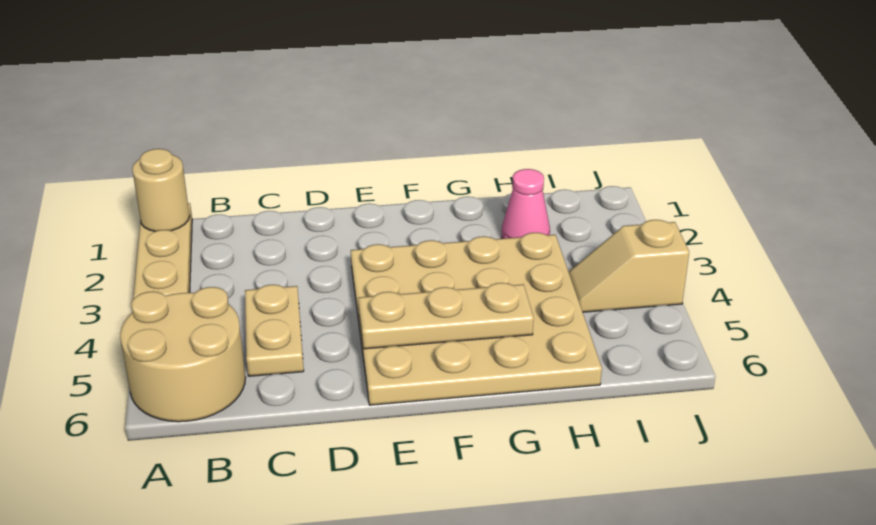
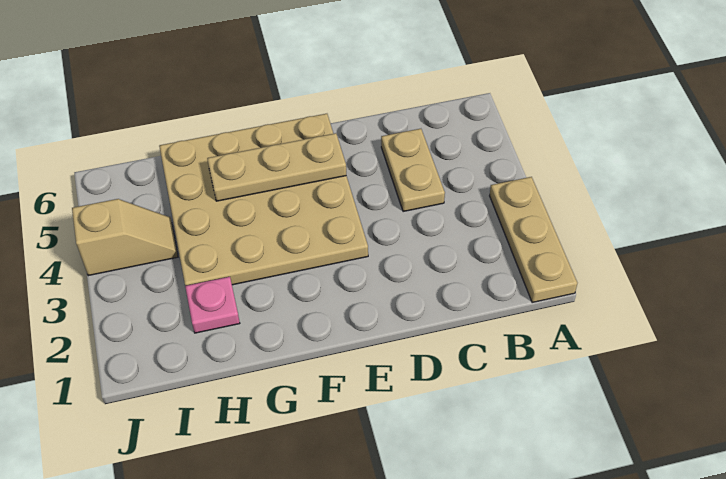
tan round brick A1 level 2 -> none
tan round brick A5:B6 level 1 -> none
pink cone H2 level 1 -> pink plate H2 level 1

